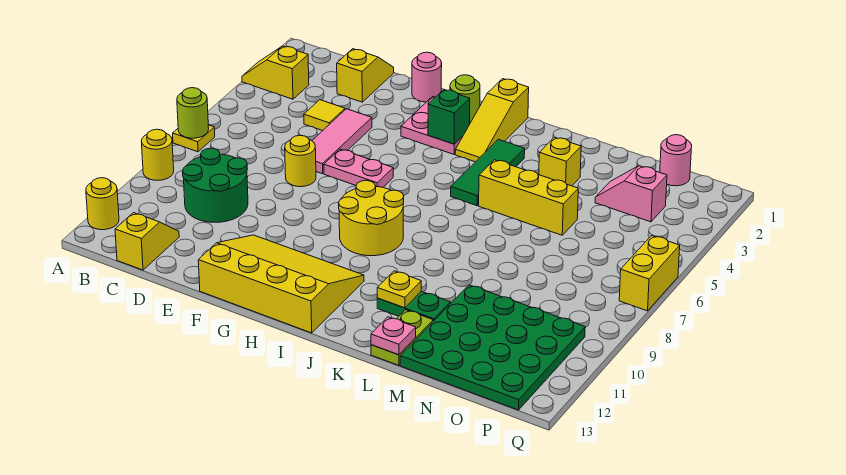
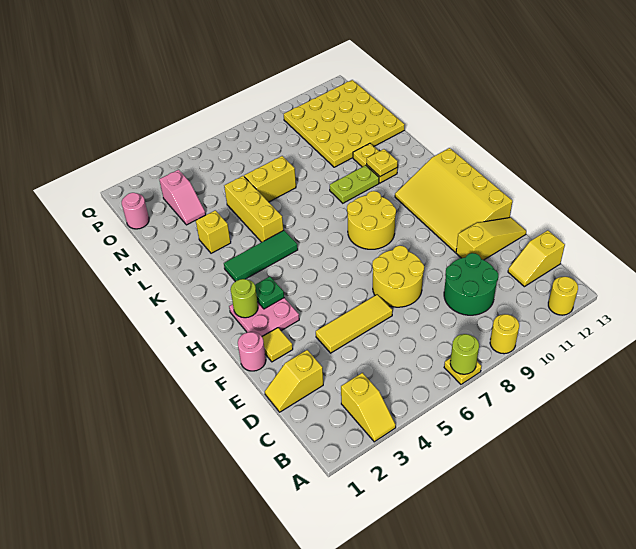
yellow tile D4 level 1 -> yellow tile F2 level 1
pink tile E4:E6 level 1 -> yellow tile E4:E6 level 1
yellow round brick E7 level 1 -> yellow round brick E7:F8 level 1
pink plate F6:G6 level 1 -> none
green brick H3 level 2 -> green plate H3 level 2
yellow slope I1:I3 level 1 top 1 -> yellow slope E11:E13 level 1 top 11
green plate K11:L11 level 1 -> yellow plate K11:L11 level 1
lime plate L12:L13 level 1 -> lime plate K9:K10 level 1
pink plate L13 level 2 -> none
green plate M10:P13 level 1 -> yellow plate M10:P13 level 1
yellow brick Q6:Q7 level 1 -> yellow brick M6:M7 level 1

